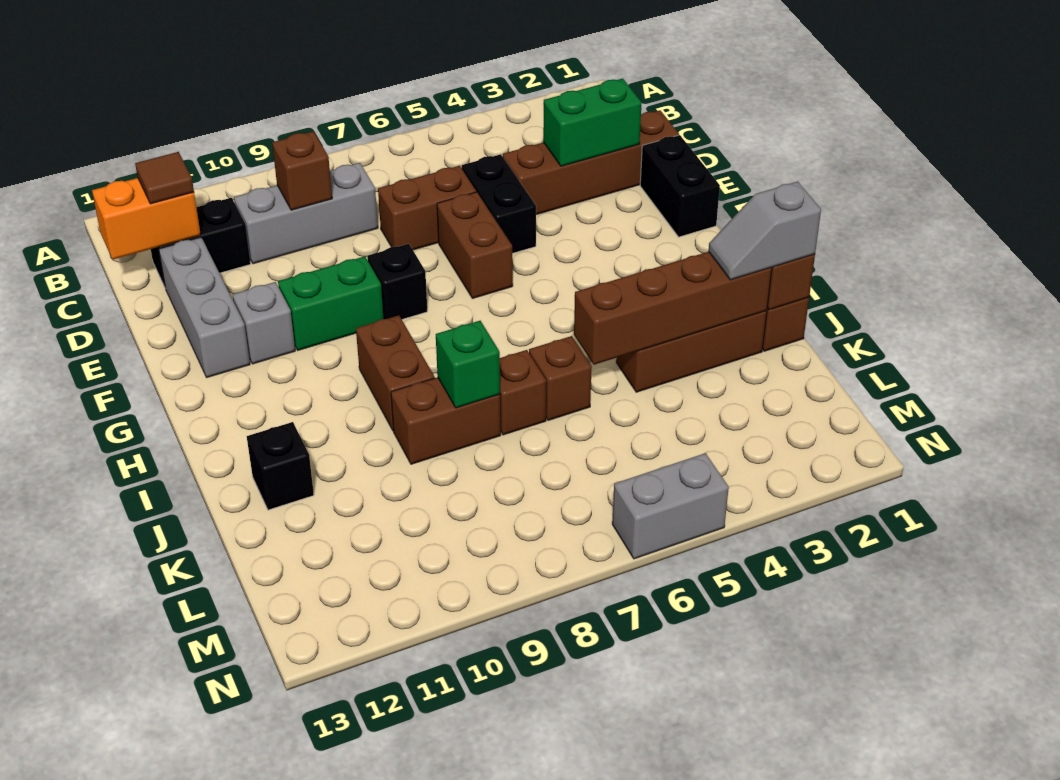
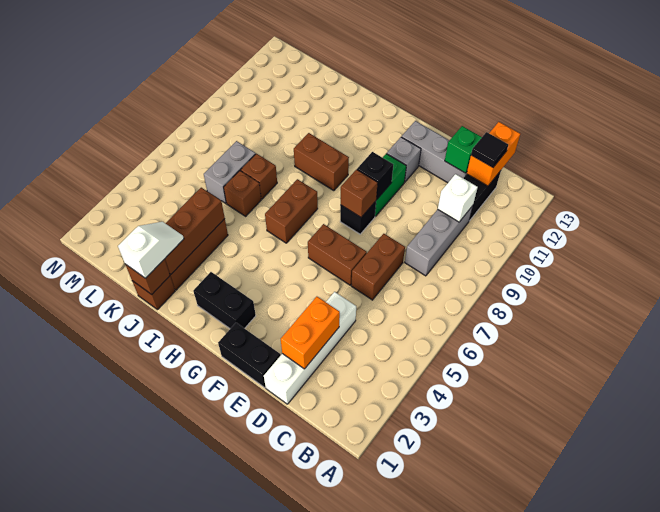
brown brick C9 level 2 -> brown brick F8 level 2
none -> white brick C10 level 2
brown tile C12 level 3 -> black tile C12 level 3
brown brick D1:D4 level 1 -> white brick D1:D4 level 1
green brick D2:D3 level 2 -> orange brick D2:D3 level 2
black brick D5:E5 level 1 -> black brick G2:H2 level 1
grey slope J1:J2 level 3 top 1 -> white slope J1:J2 level 3 top 1
brown brick J2:J5 level 2 -> brown brick J2:J4 level 2
brown brick J8:J9 level 1 -> brown brick H6:H7 level 1
green brick J8 level 2 -> green brick D12 level 2
black brick J12 level 1 -> black brick F9 level 2
grey brick N5:N6 level 1 -> grey brick K6:K7 level 1

